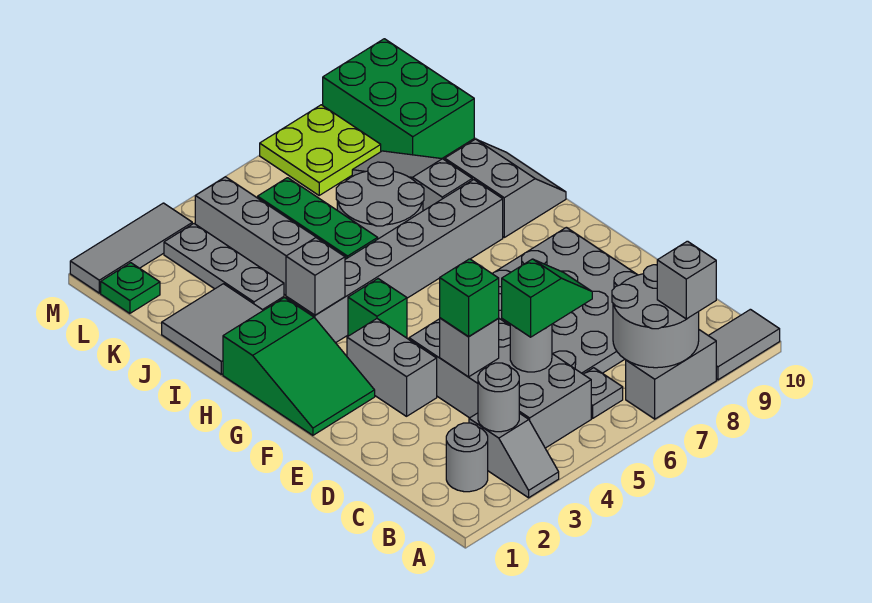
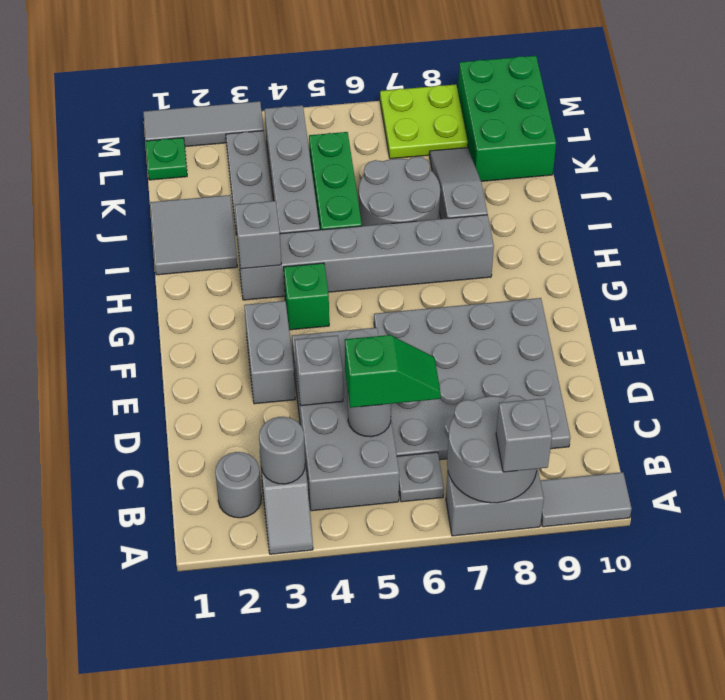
green brick D4 level 3 -> none
green slope F1:H2 level 1 top H -> none
grey slope H9:I10 level 1 top 9 -> none

